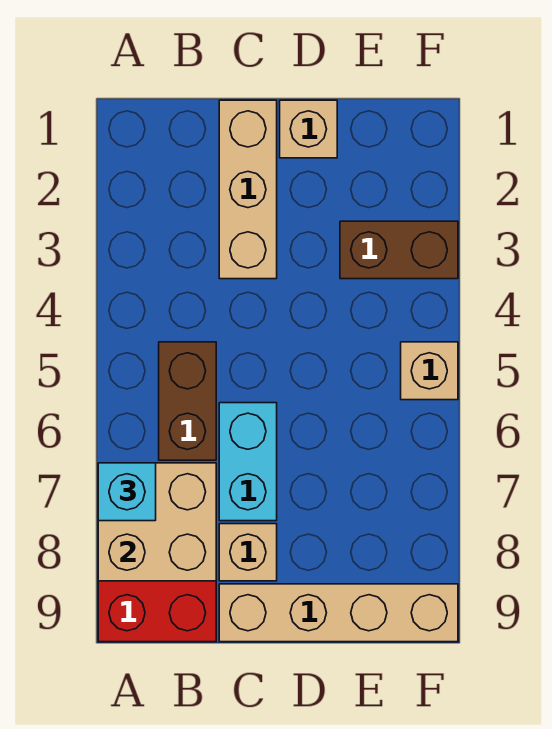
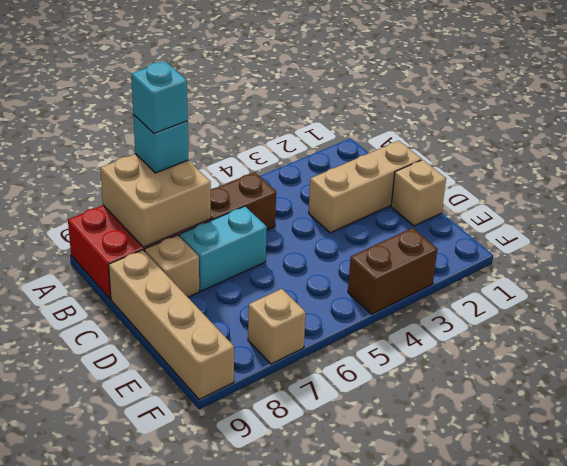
none -> cyan brick A7 level 4
brown brick E3:F3 level 1 -> brown brick F3:F4 level 1
tan brick F5 level 1 -> tan brick F7 level 1

